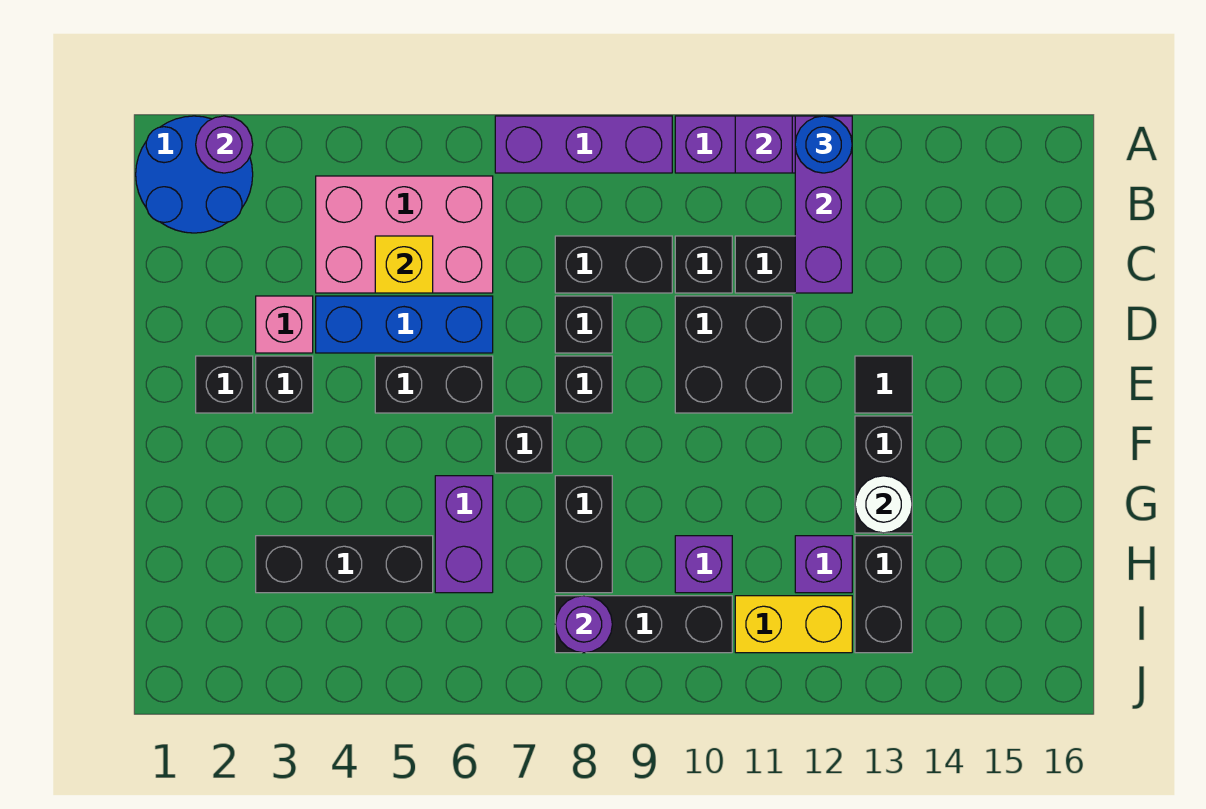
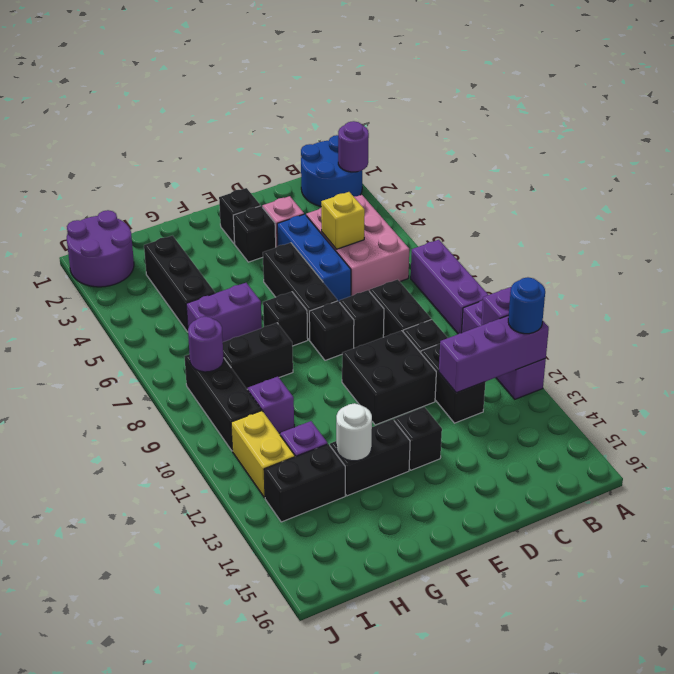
black brick E5:E6 level 1 -> black brick E5:E7 level 1
black tile E13 level 1 -> black brick E13 level 1
none -> purple round brick I1:J2 level 1

